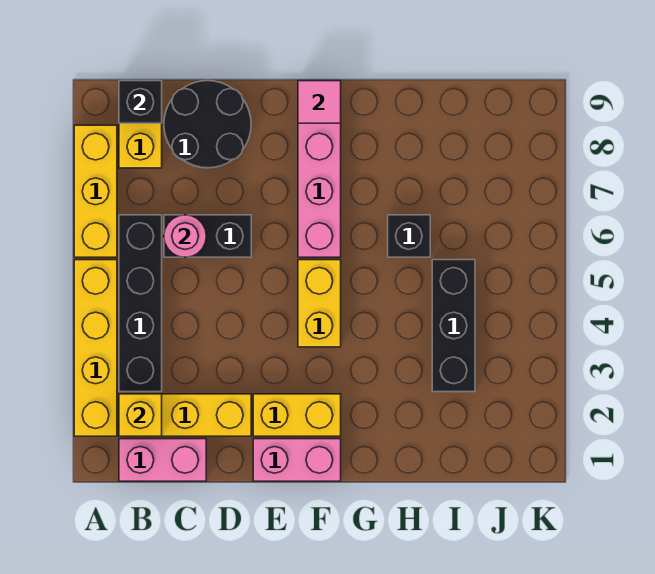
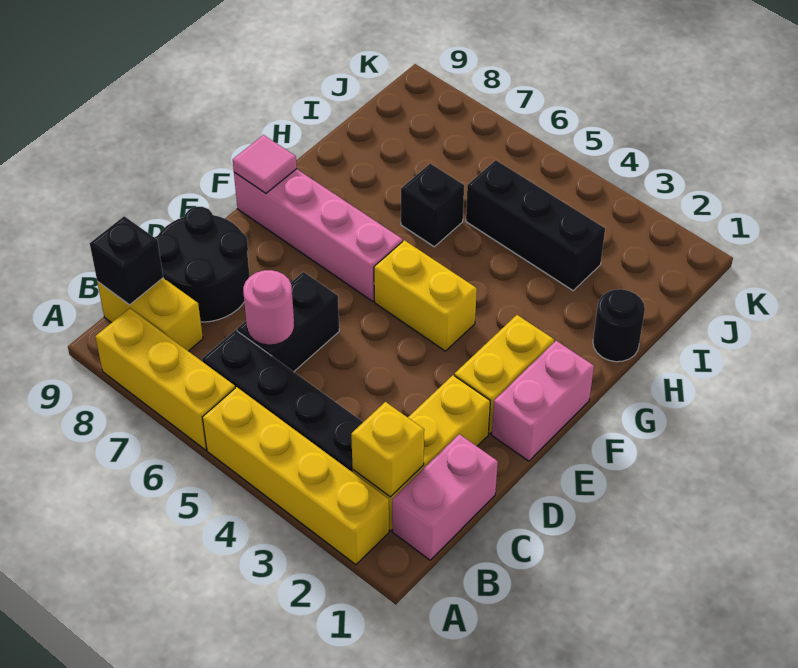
none -> black round brick H1 level 1

